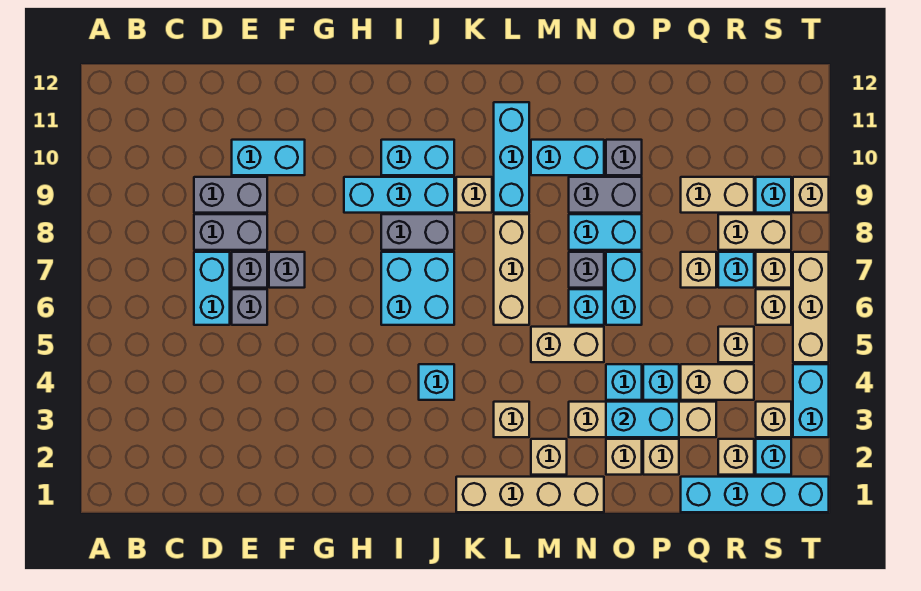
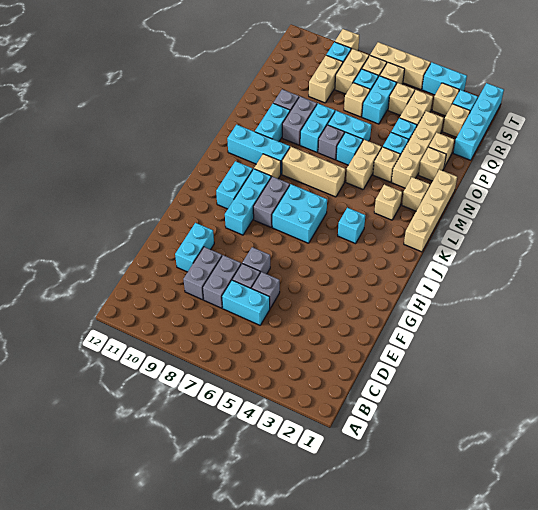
none -> tan brick N4 level 1
cyan brick O3:P3 level 2 -> cyan brick Q6:R6 level 1

